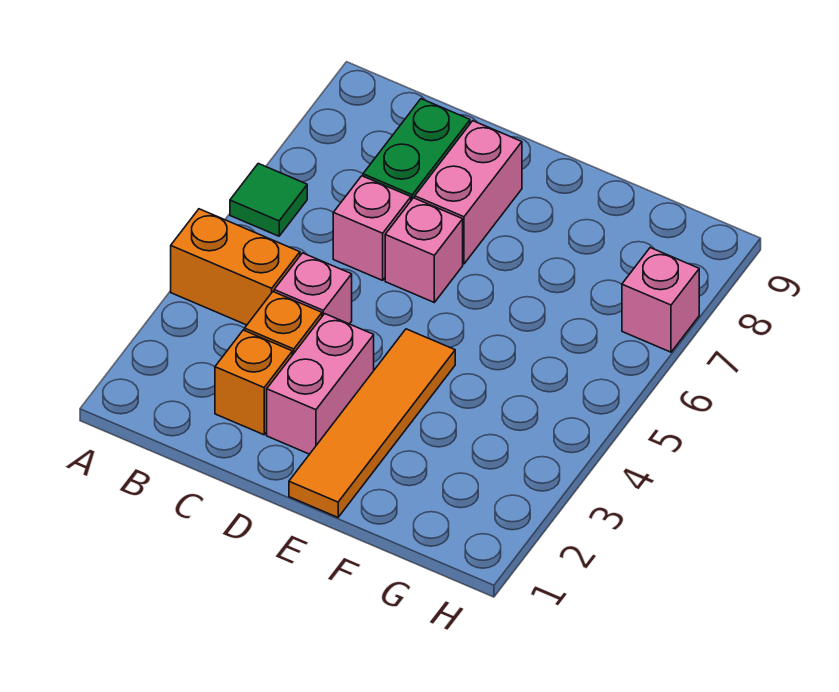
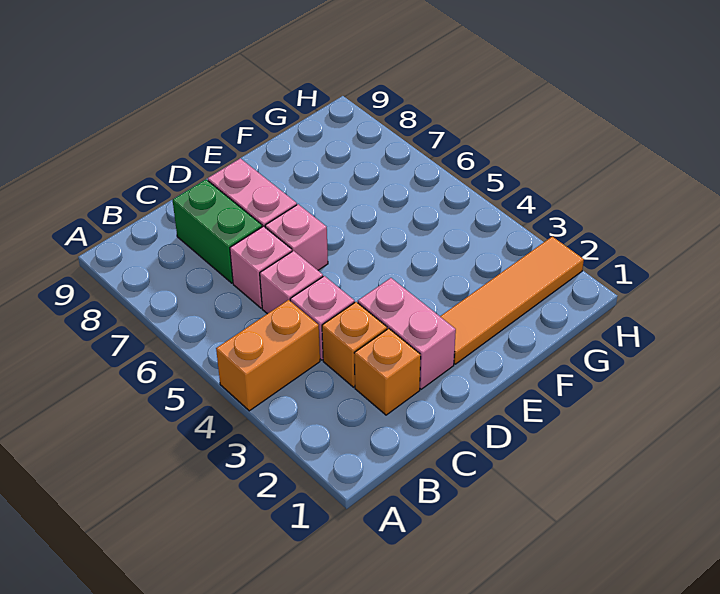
green tile A6 level 1 -> none
orange tile E1:E4 level 1 -> orange tile E2:H2 level 1
pink brick H7 level 1 -> pink brick C5 level 1

